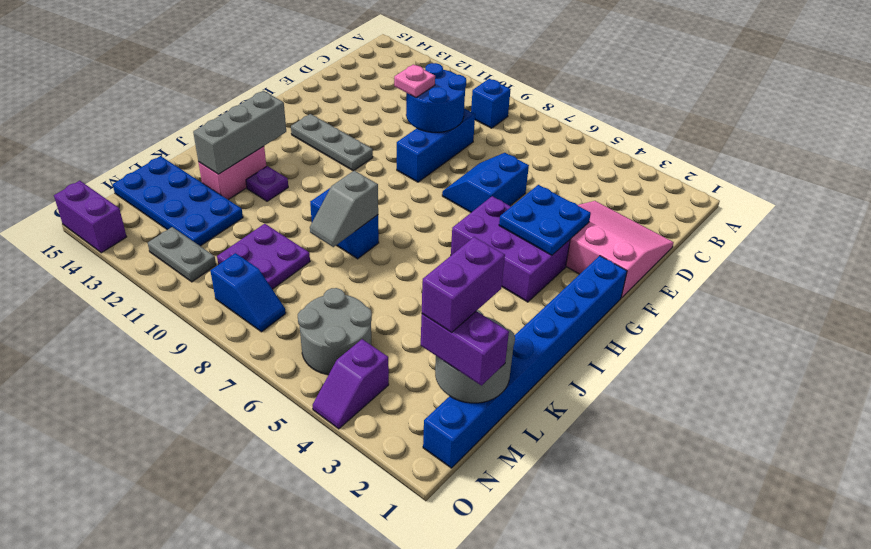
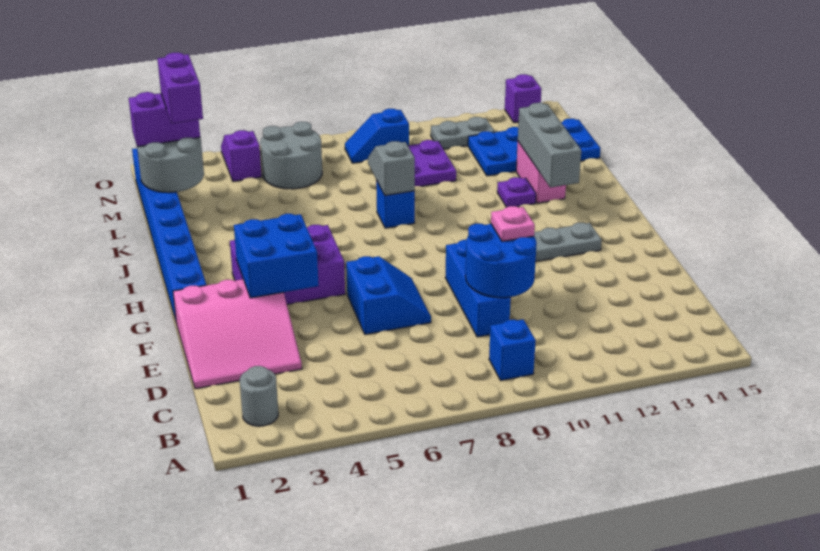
none -> grey round brick B2 level 1
blue plate F3:G4 level 2 -> blue brick F3:G4 level 2
blue brick J8:J9 level 1 -> blue brick J8 level 1
purple brick O14:O15 level 1 -> purple brick O14 level 1

